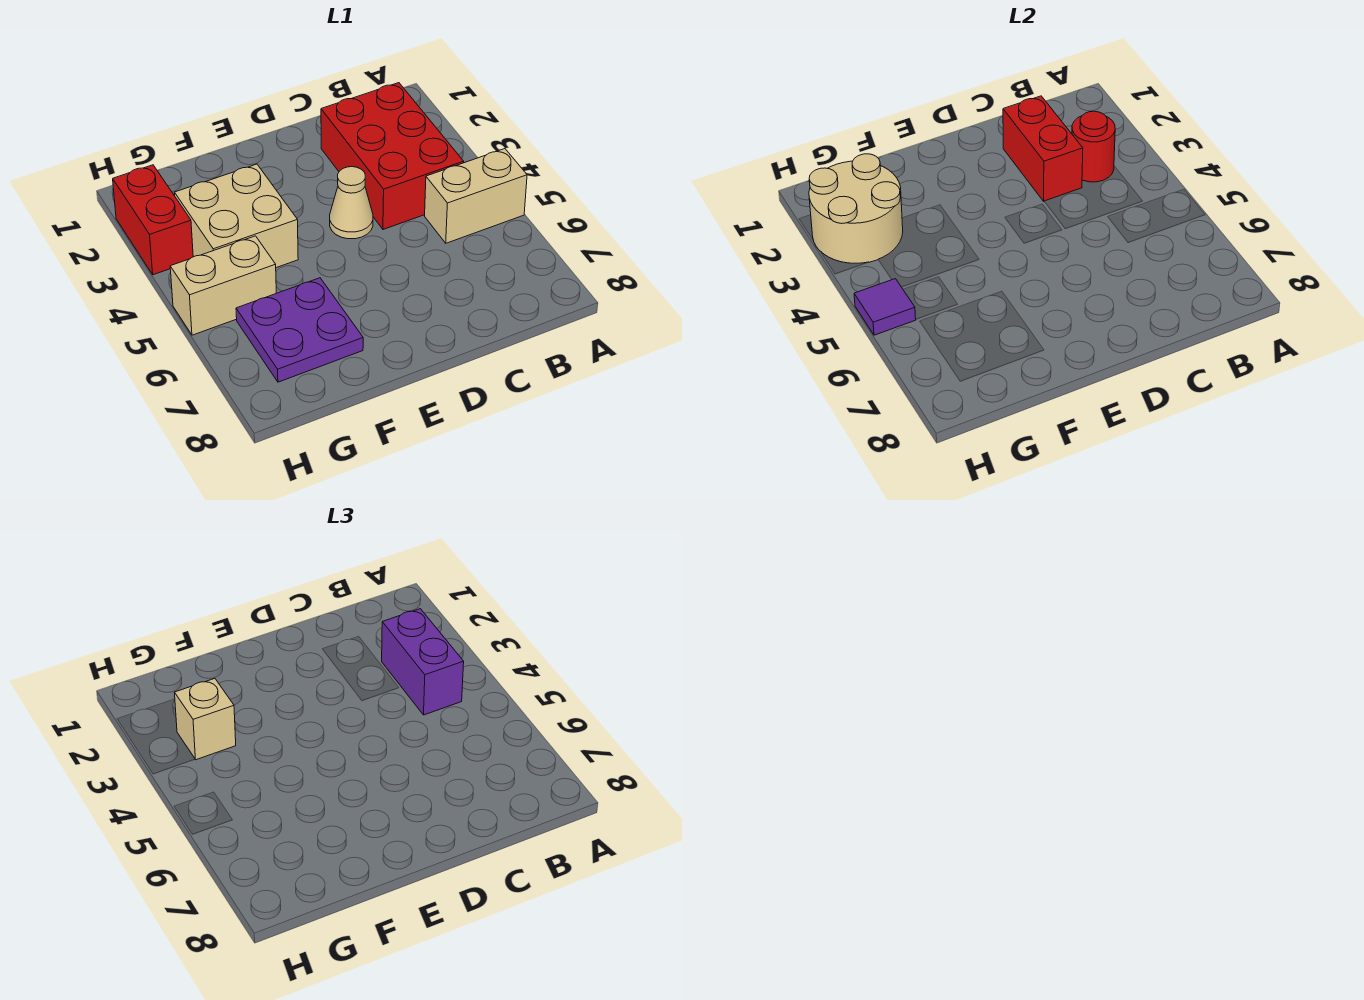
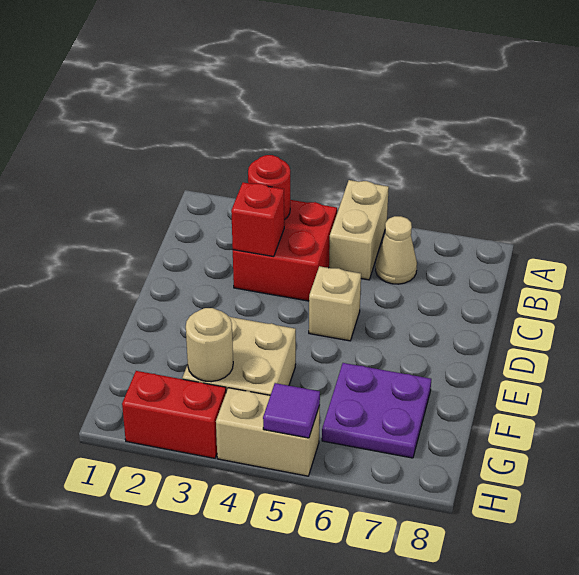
red brick B2:C4 level 1 -> red brick B3:C4 level 1
purple brick B3:B4 level 3 -> none
red brick C2:C3 level 2 -> red brick C3 level 2
tan cone D4 level 1 -> tan cone B6 level 1
tan round brick G2:H3 level 2 -> tan round brick G3 level 2
tan brick G3 level 3 -> tan brick D5 level 1
tan brick G5:H5 level 1 -> tan brick H4:H5 level 1

